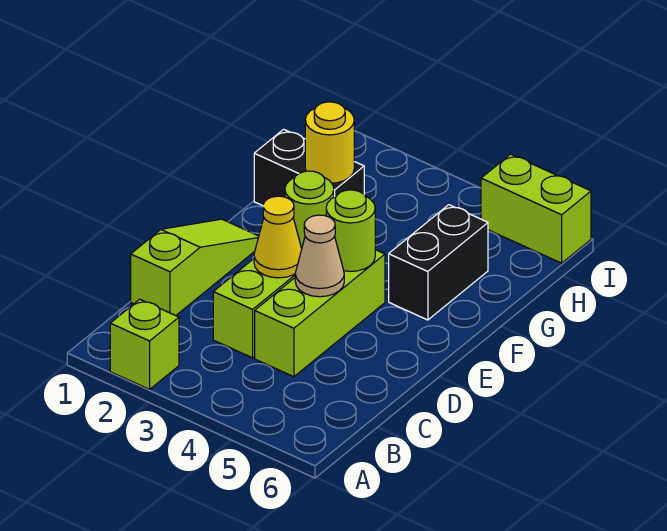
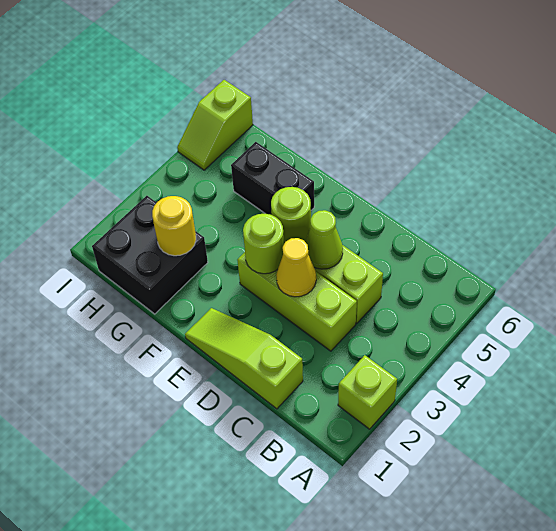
tan cone D4 level 2 -> lime cone D4 level 2
black brick G1:G2 level 1 -> black brick G1:H2 level 1
lime brick I5:I6 level 1 -> lime slope I5:I6 level 1 top 6

